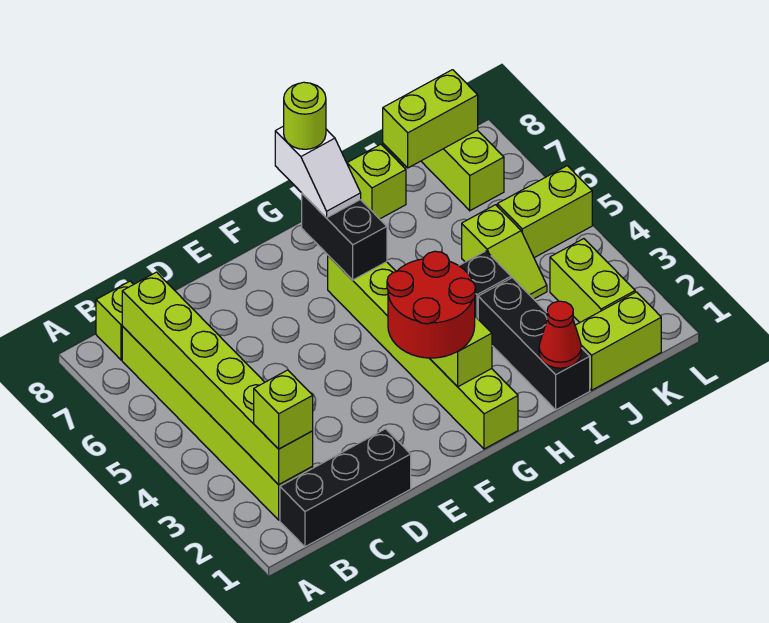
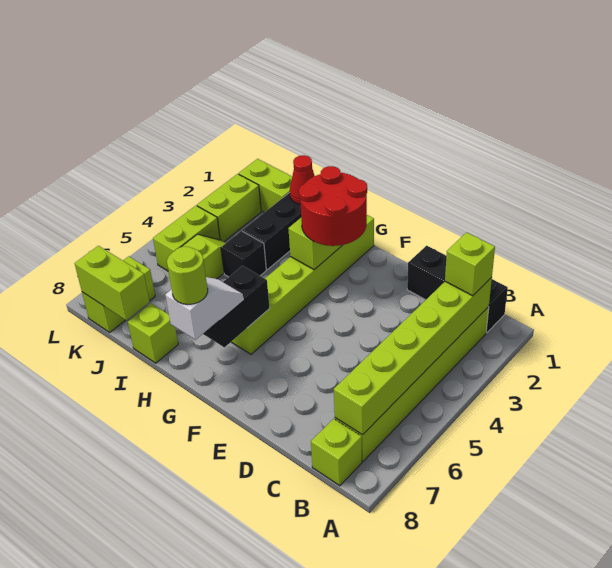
lime brick K5:L5 level 1 -> lime brick K4:K5 level 1

